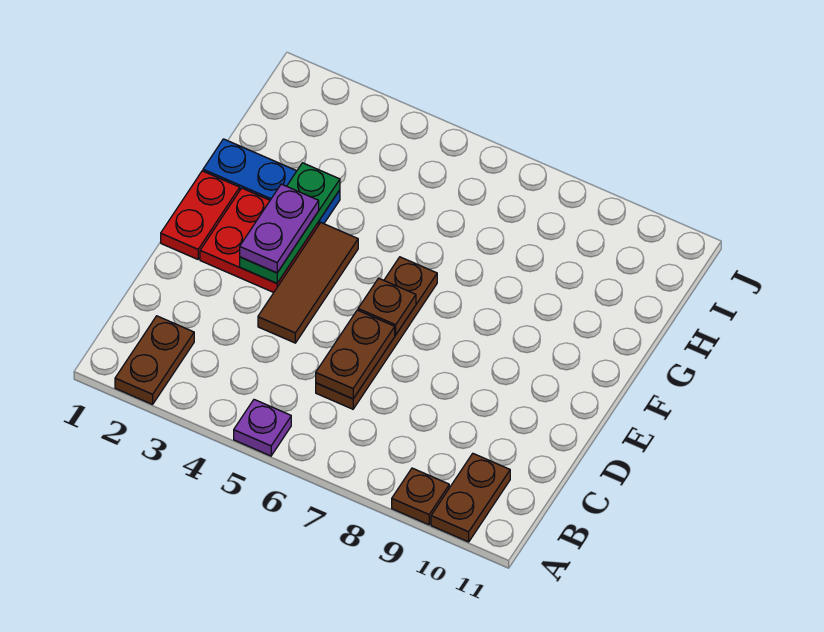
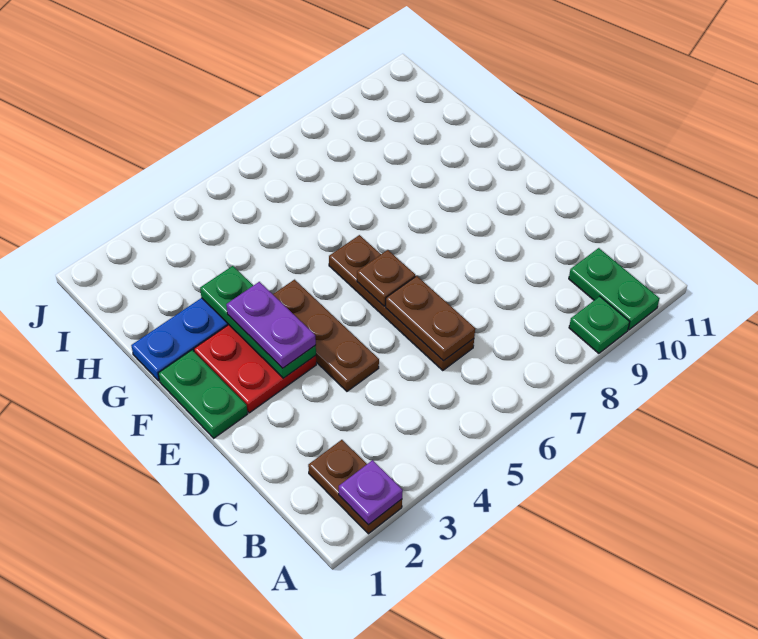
purple plate A5 level 1 -> purple plate A2 level 2
brown plate A9 level 1 -> green plate A9 level 1
brown plate A10:B10 level 1 -> green plate A10:B10 level 1
brown tile D4:F4 level 1 -> brown plate D4:F4 level 1
red plate E1:F1 level 1 -> green plate E1:F1 level 1

